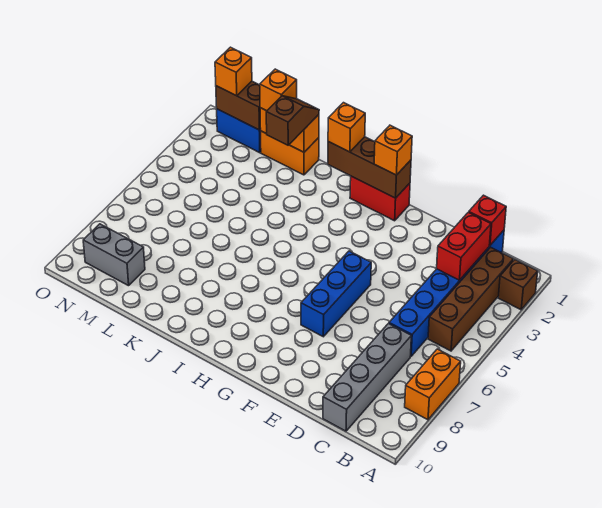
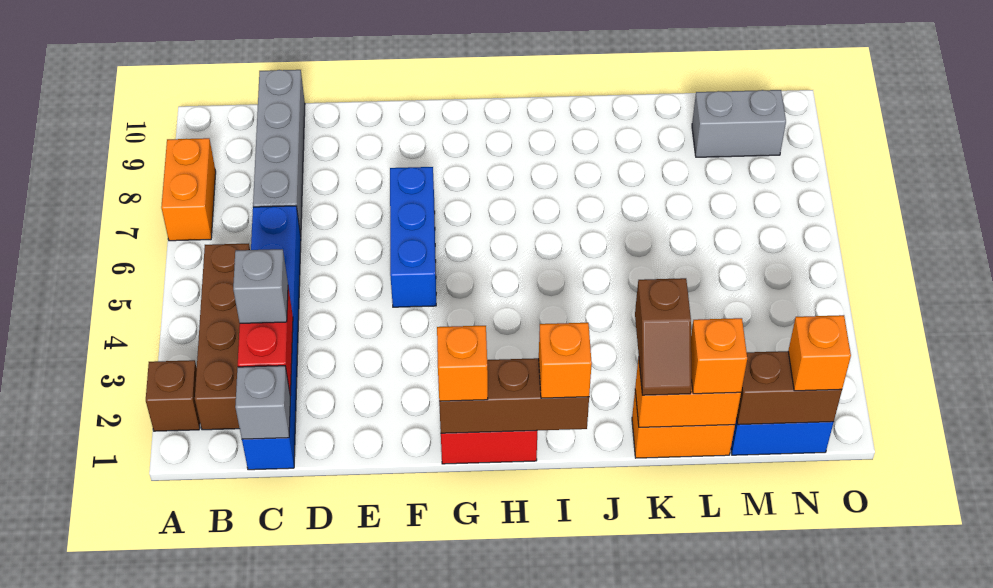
red brick C1 level 2 -> grey brick C1 level 2
none -> grey brick C3 level 3

